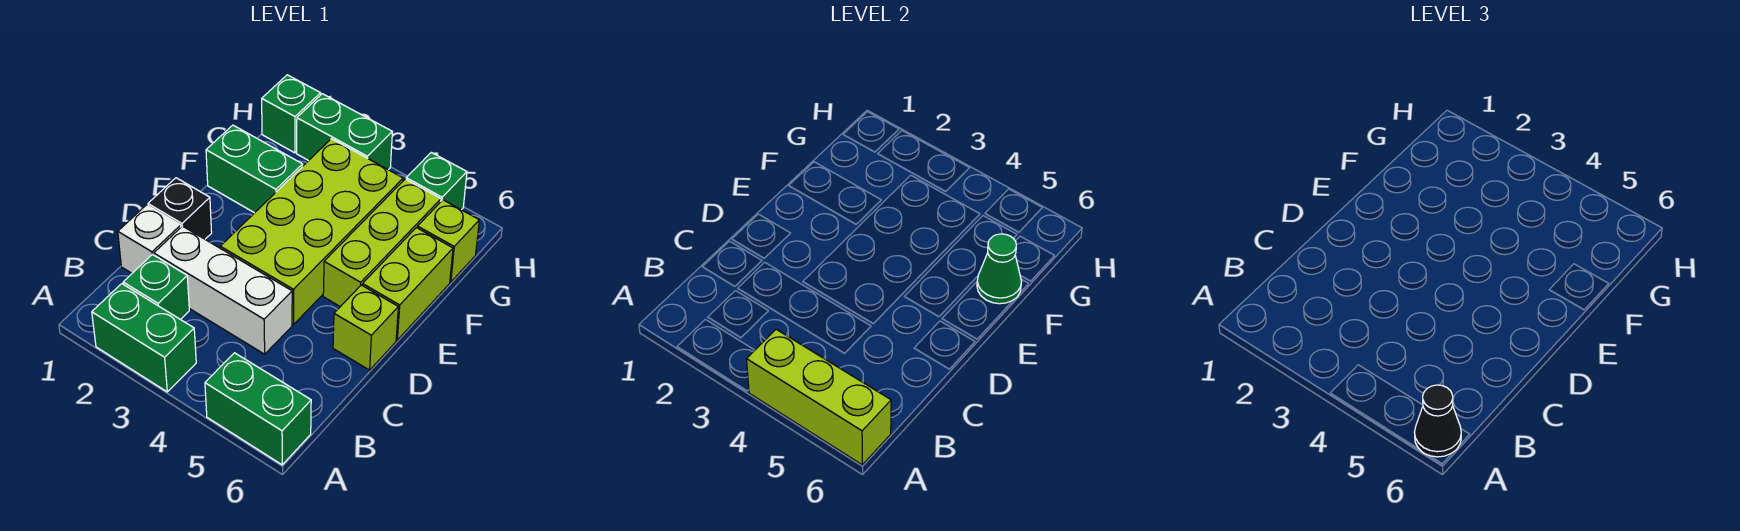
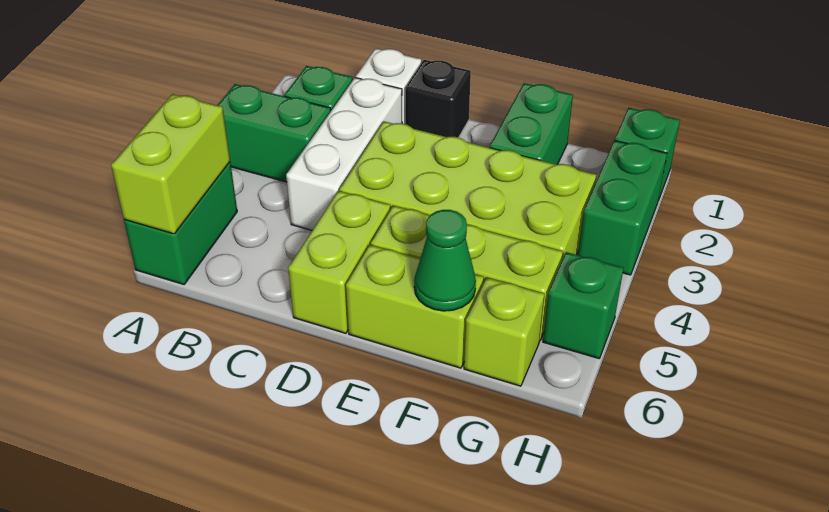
green brick A2:A3 level 1 -> green brick A3:B3 level 1
lime brick A4:A6 level 2 -> lime brick A5:A6 level 2
black cone A6 level 3 -> none
lime brick D6 level 1 -> lime brick D5:D6 level 1

